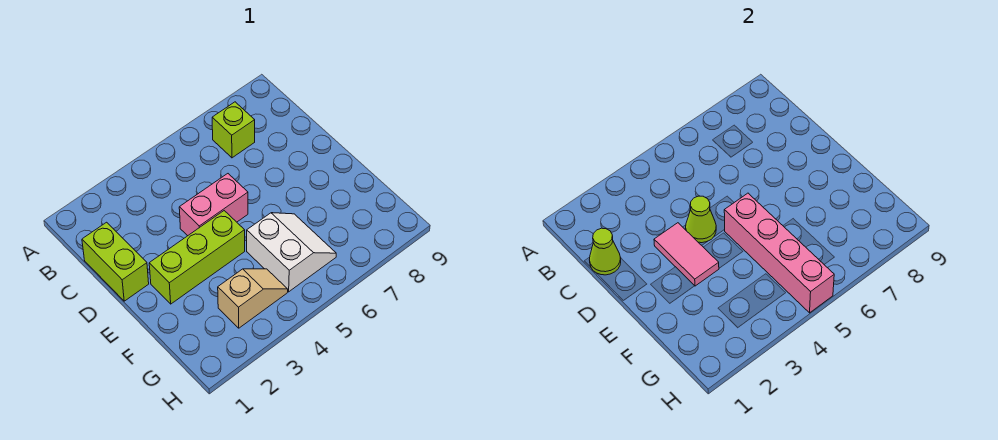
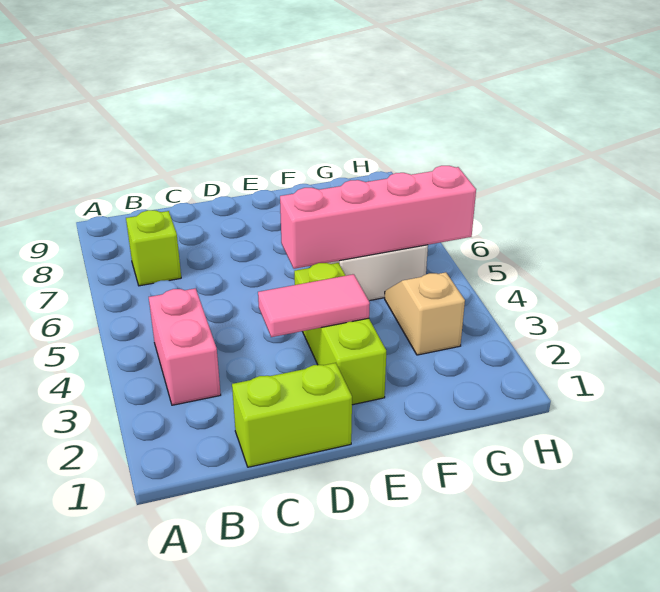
lime cone C1 level 2 -> none
pink brick D4:D5 level 1 -> pink brick B3:B4 level 1
lime cone D4 level 2 -> none

